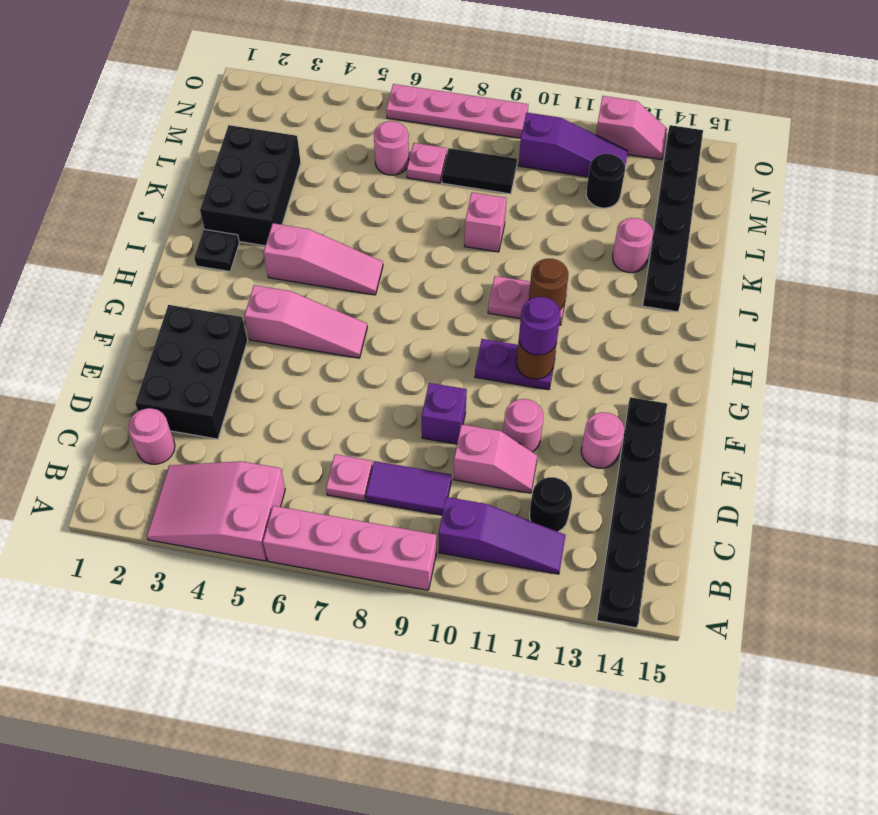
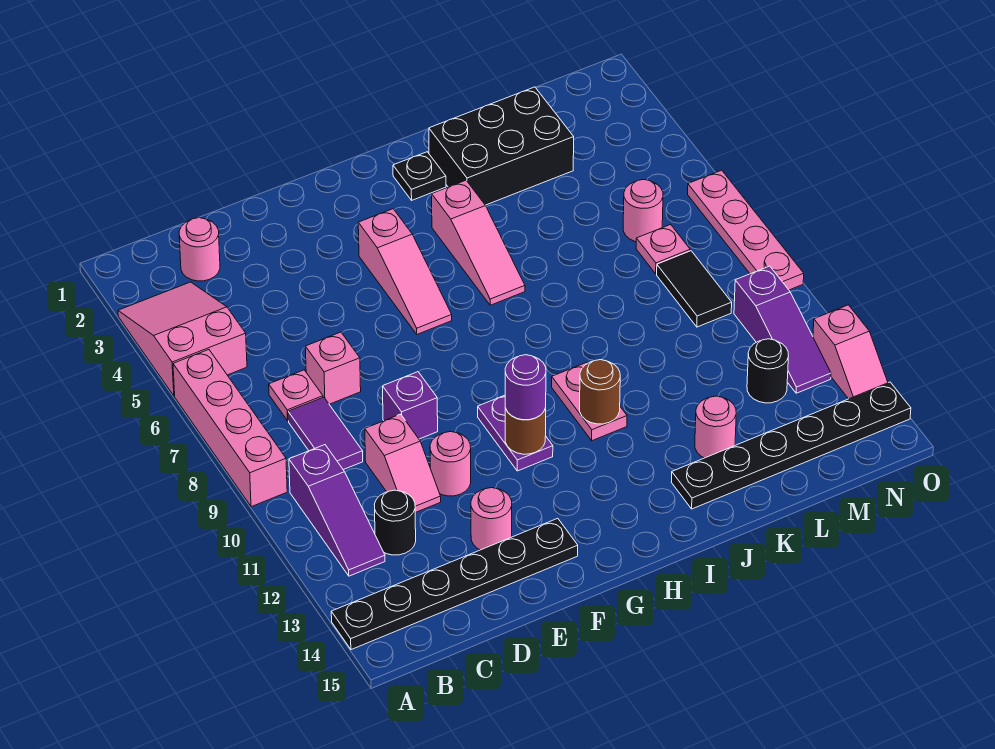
black brick D2:F3 level 1 -> none
pink brick K9 level 1 -> pink brick D7 level 1

